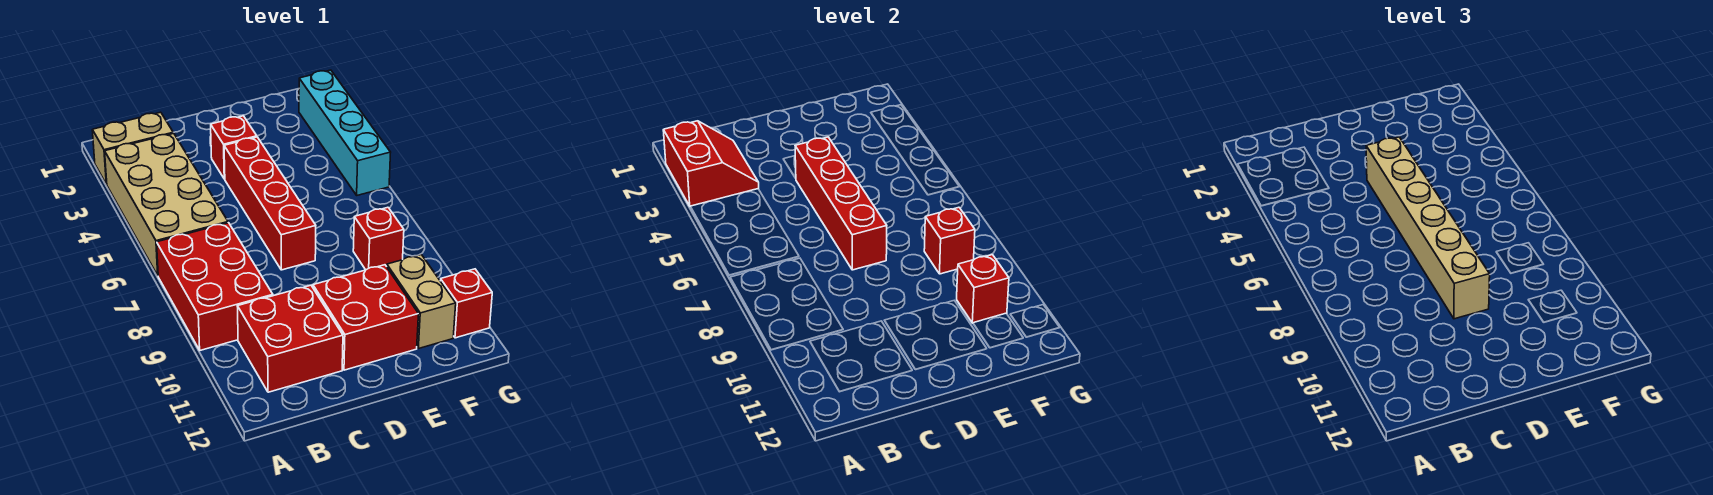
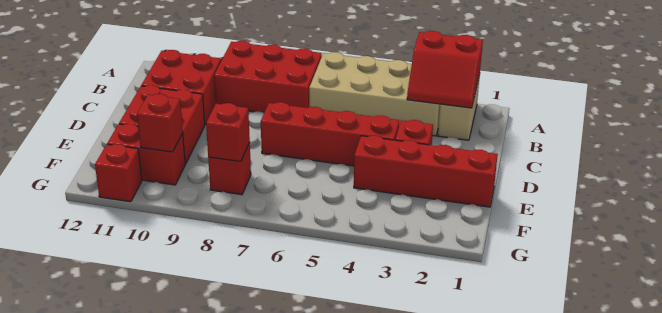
red brick D4:D7 level 2 -> red brick E1:E4 level 1
tan brick D4:D9 level 3 -> none
tan brick F10:F11 level 1 -> red brick F10:F11 level 1
cyan brick G2:G5 level 1 -> none

